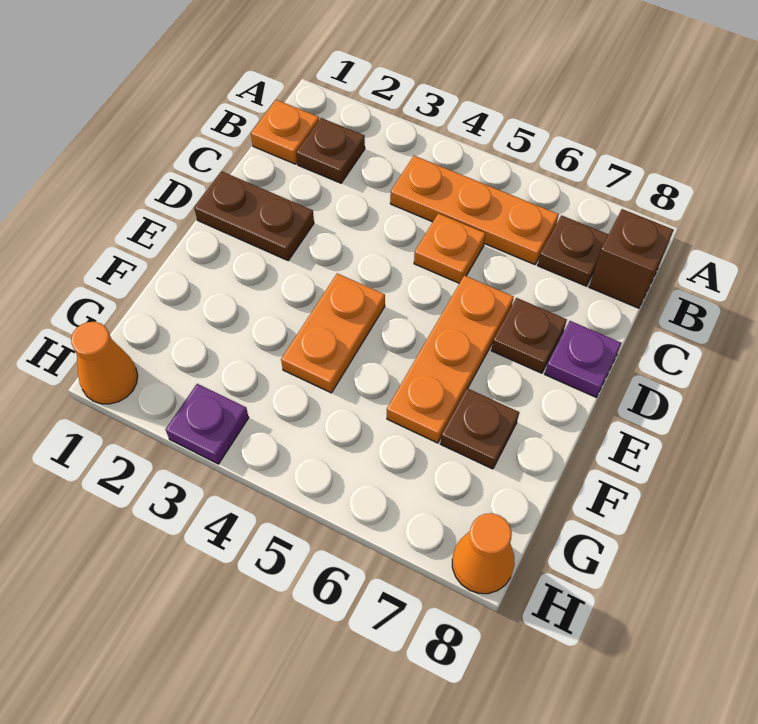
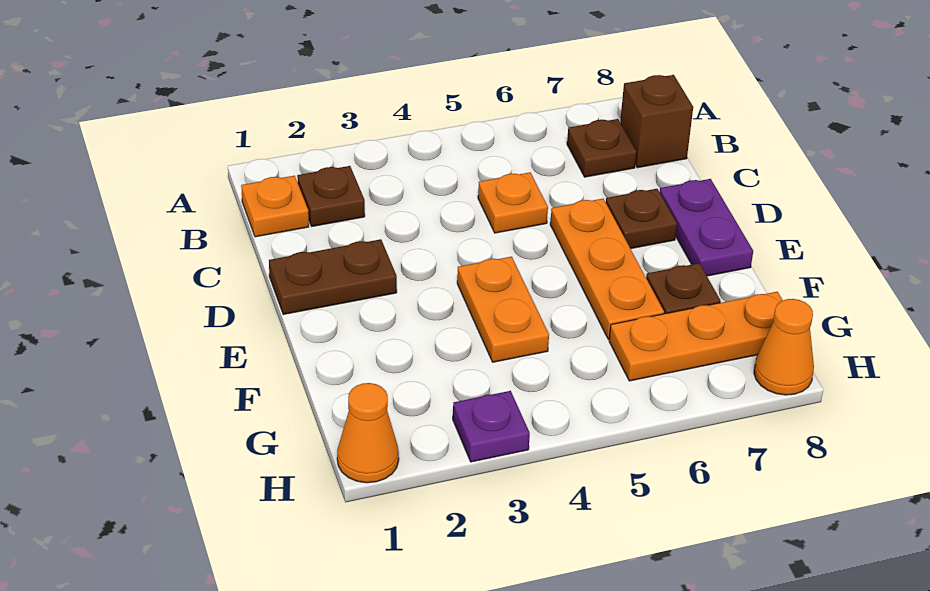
orange plate B4:B6 level 1 -> orange plate G6:G8 level 1
purple plate D8 level 1 -> purple plate D8:E8 level 1

